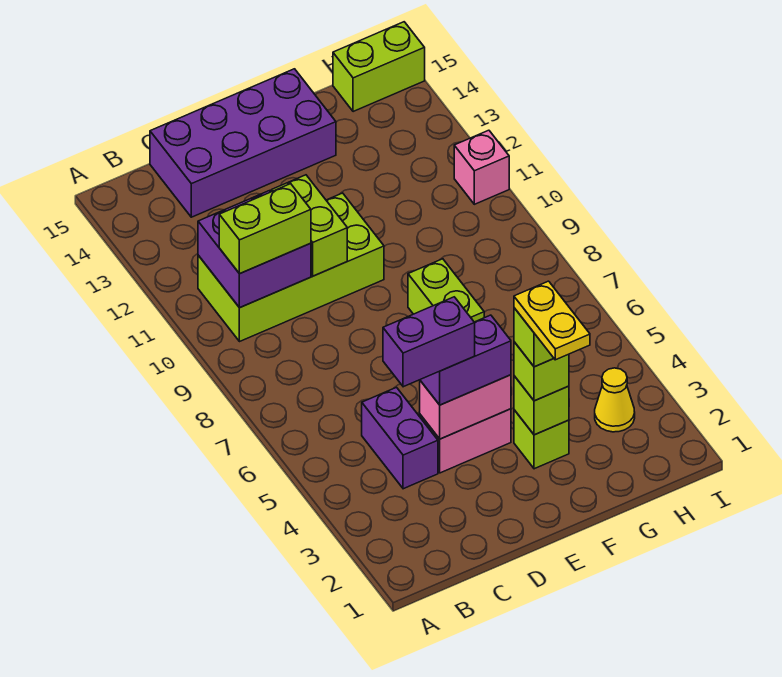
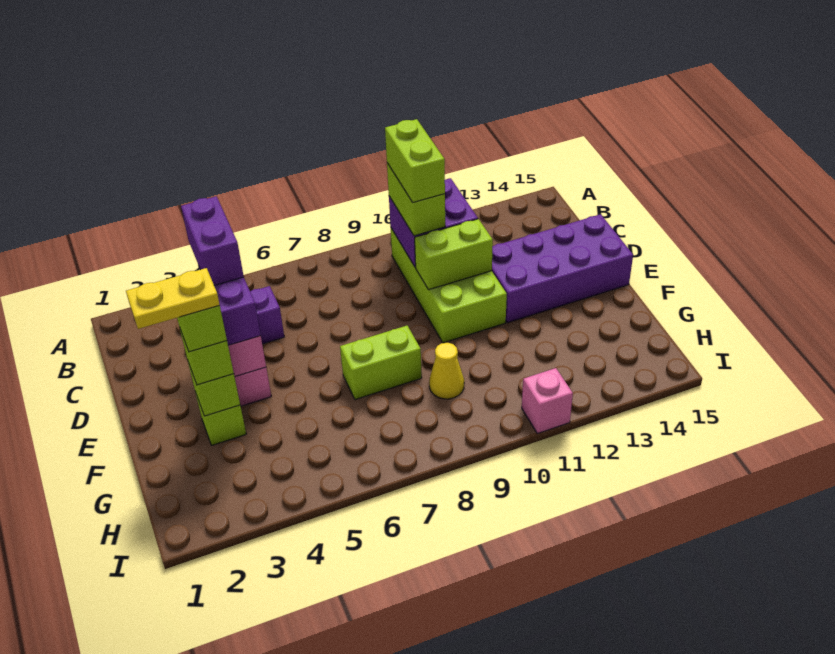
purple brick C14:F15 level 1 -> purple brick D12:E15 level 1
yellow cone H3 level 1 -> yellow cone G9 level 1
lime brick H15:I15 level 1 -> lime brick B10:C10 level 4

